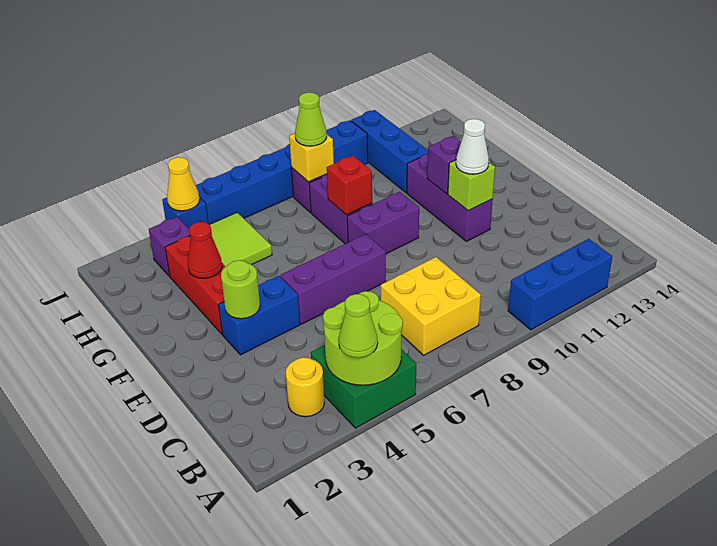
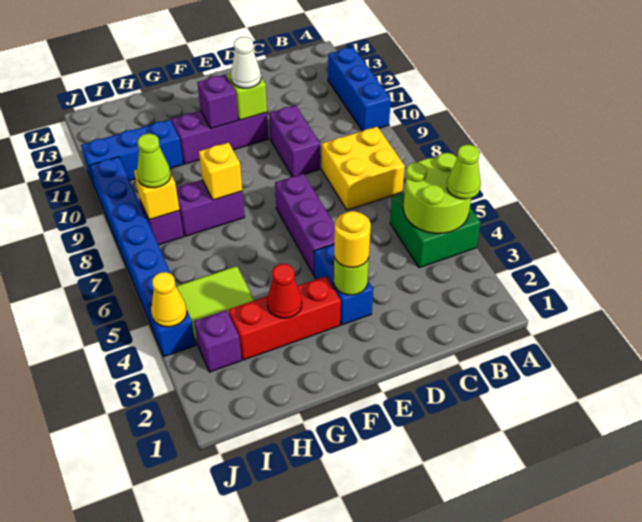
yellow round brick B3 level 1 -> yellow round brick E3 level 3
purple brick F8:F9 level 1 -> purple brick D9:D10 level 1
red brick G8 level 2 -> yellow brick G8 level 2

